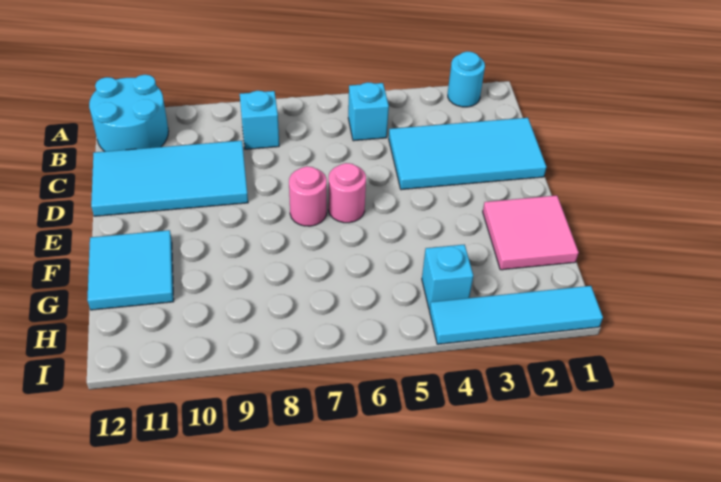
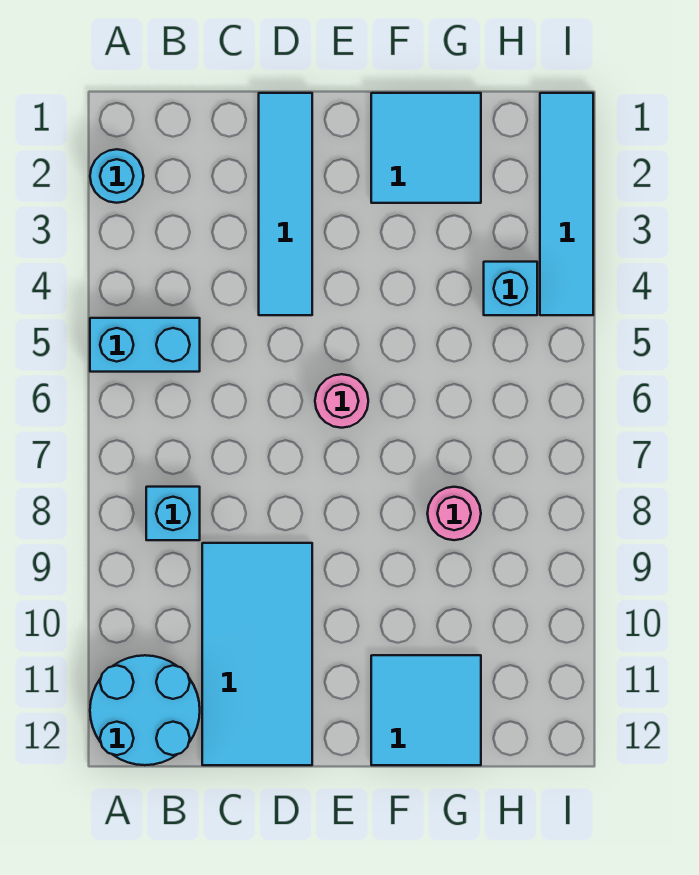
cyan brick B5 level 1 -> cyan brick A5:B5 level 1
cyan tile C1:D4 level 1 -> cyan tile D1:D4 level 1
pink round brick E7 level 1 -> pink round brick G8 level 1
pink tile F1:G2 level 1 -> cyan tile F1:G2 level 1

